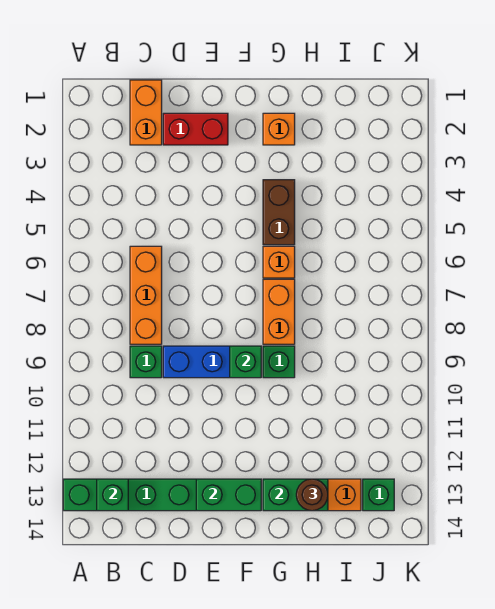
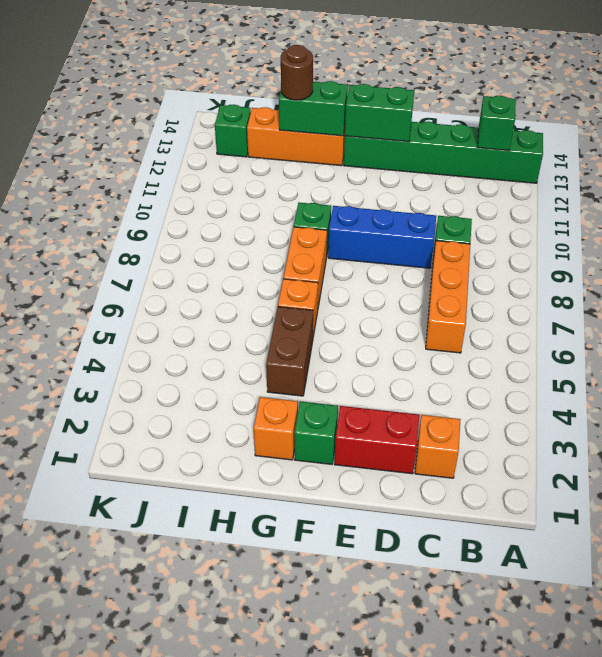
orange brick C1:C2 level 1 -> orange brick C2 level 1
green brick F9 level 2 -> green brick F2 level 1

